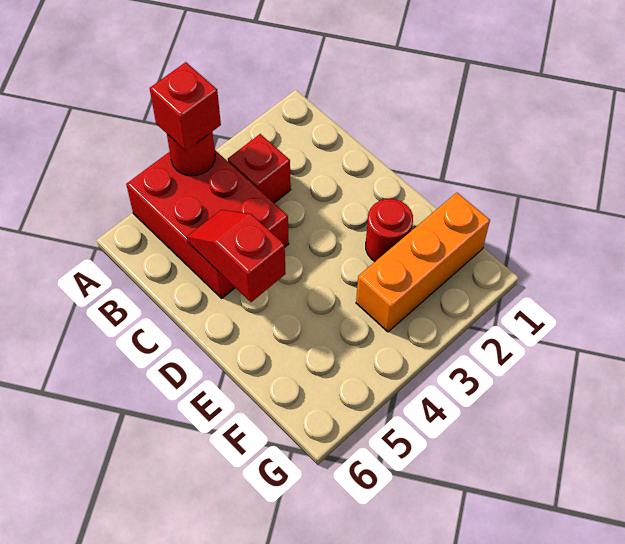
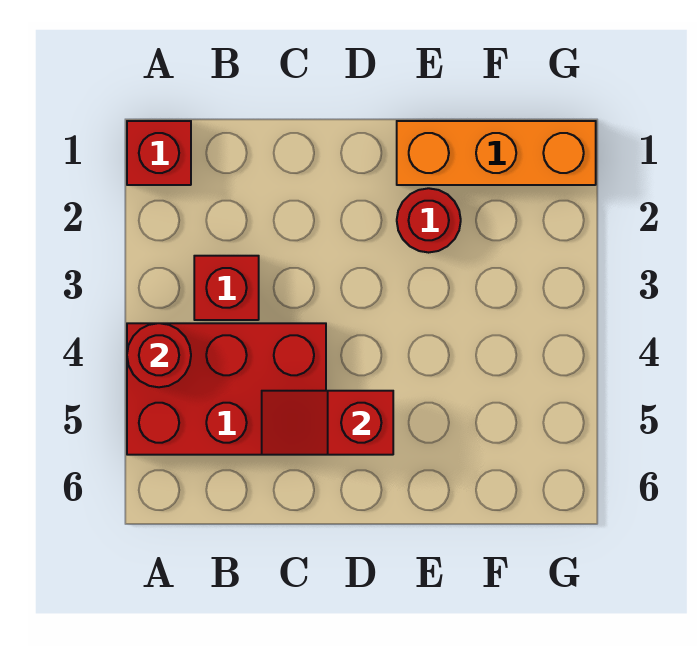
red brick A4 level 3 -> red brick A1 level 1
orange brick F1:F3 level 1 -> orange brick E1:G1 level 1

